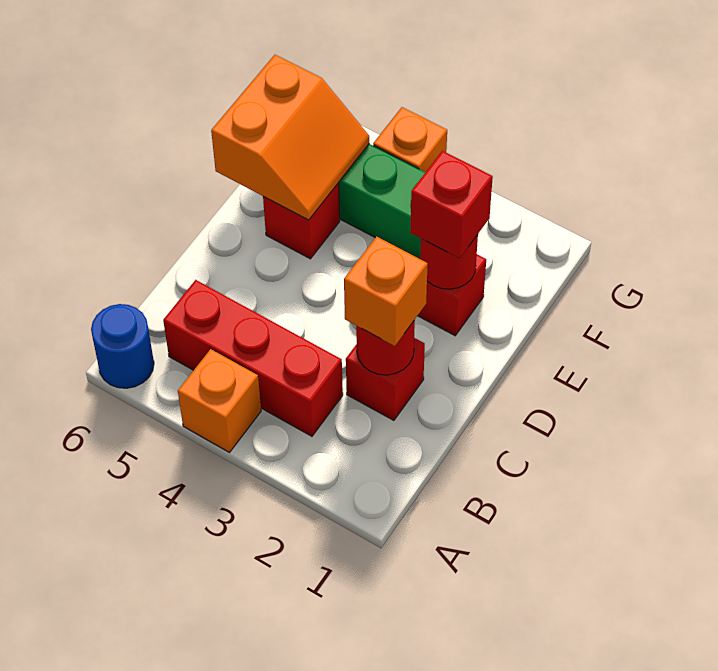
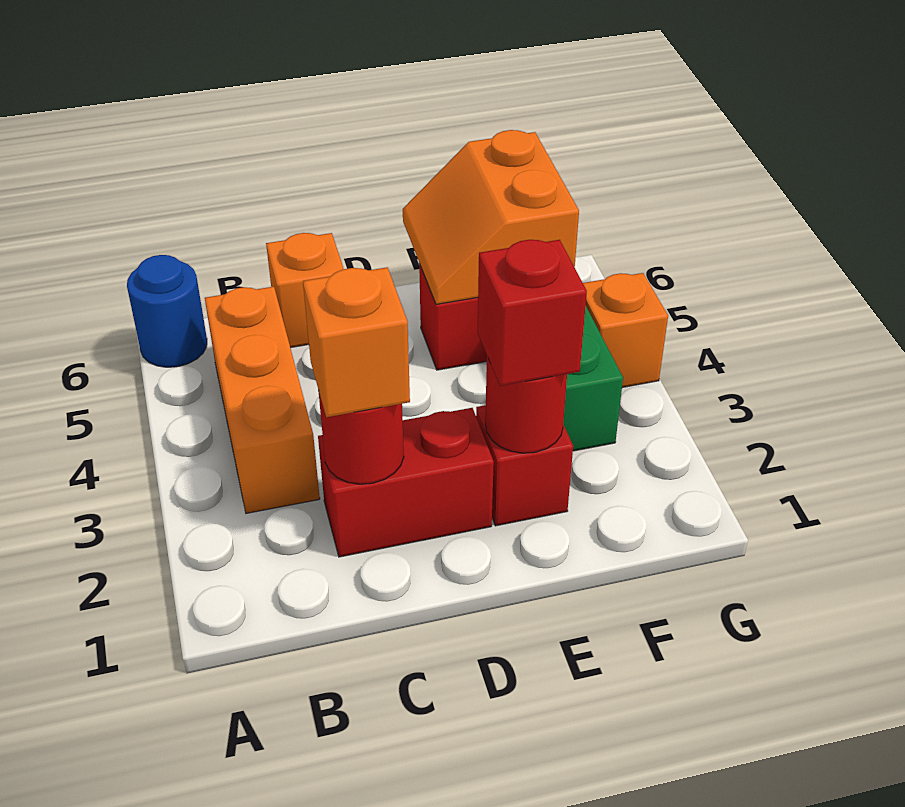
orange brick A4 level 1 -> orange brick C6 level 1
red brick B3:B5 level 1 -> orange brick B3:B5 level 1
red brick C2 level 1 -> red brick C2:D2 level 1
orange slope E5:F6 level 2 top 6 -> orange slope E5:F6 level 2 top F

